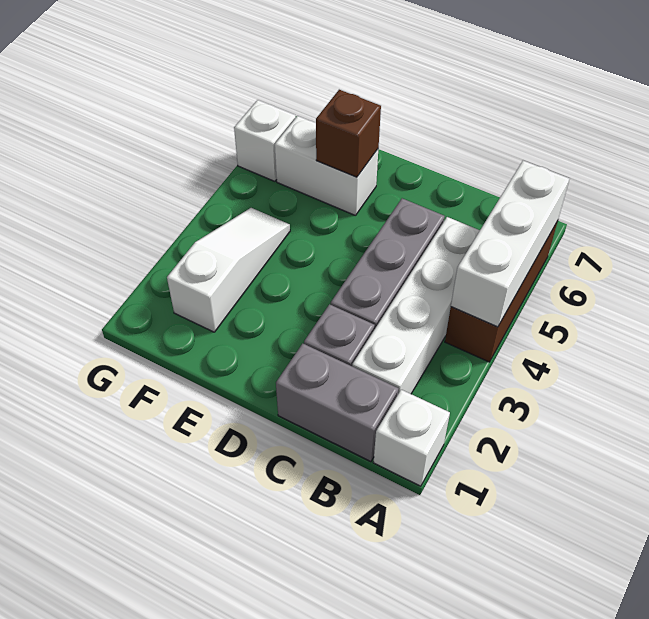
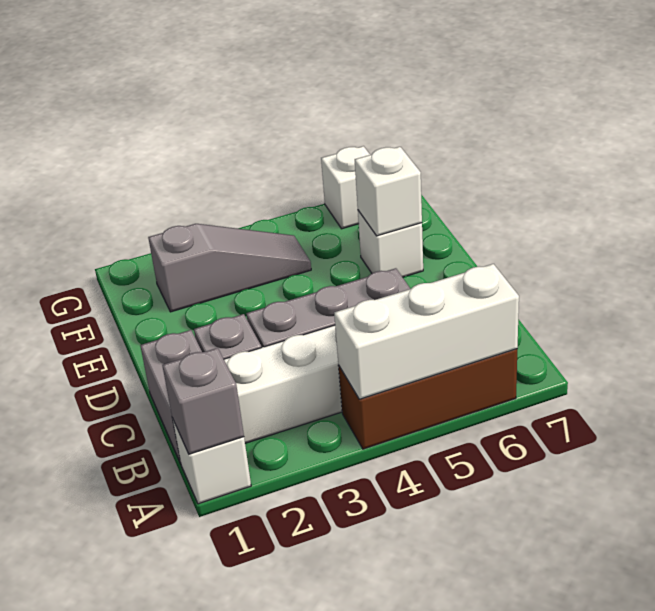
none -> grey brick A1 level 2
white brick E6:F6 level 1 -> white brick E6 level 1
brown brick E6 level 2 -> white brick E6 level 2
white slope F2:F4 level 1 top 2 -> grey slope F2:F4 level 1 top 2

